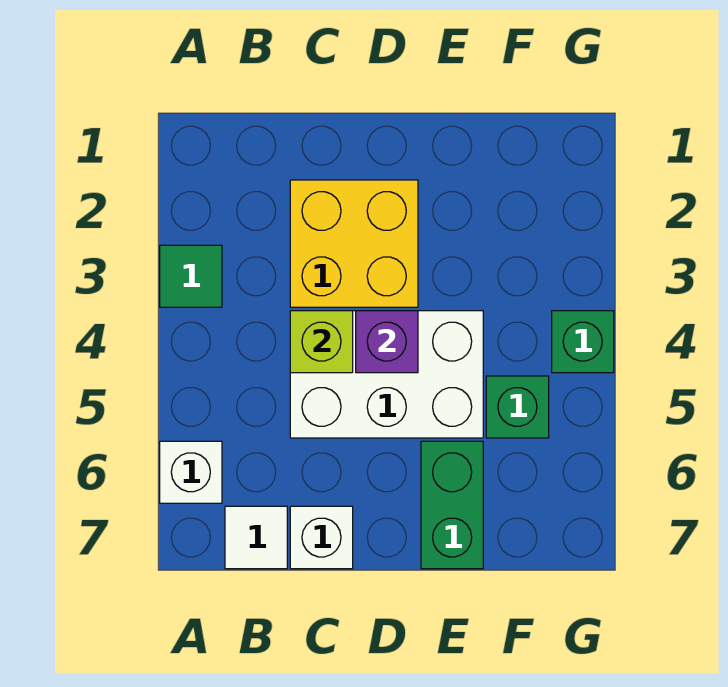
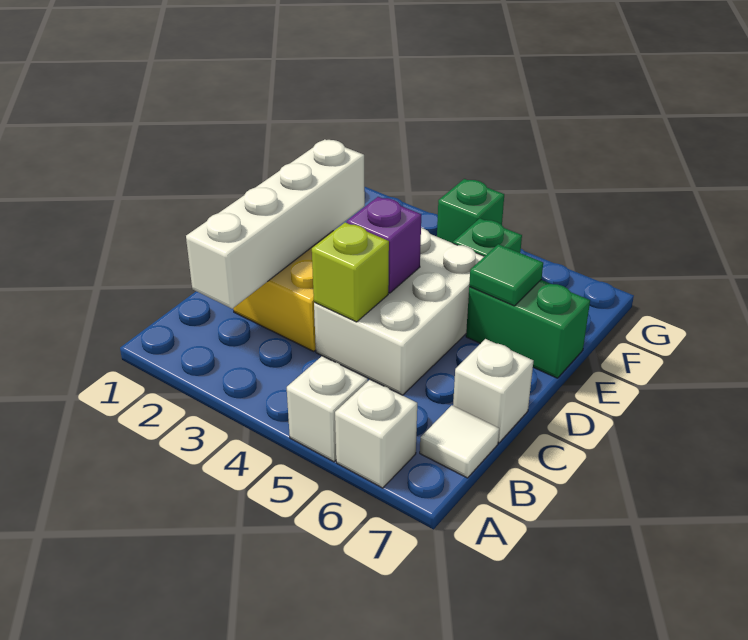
green tile A3 level 1 -> green tile E6 level 2
none -> white brick A5 level 1
none -> white brick B2:E2 level 2

